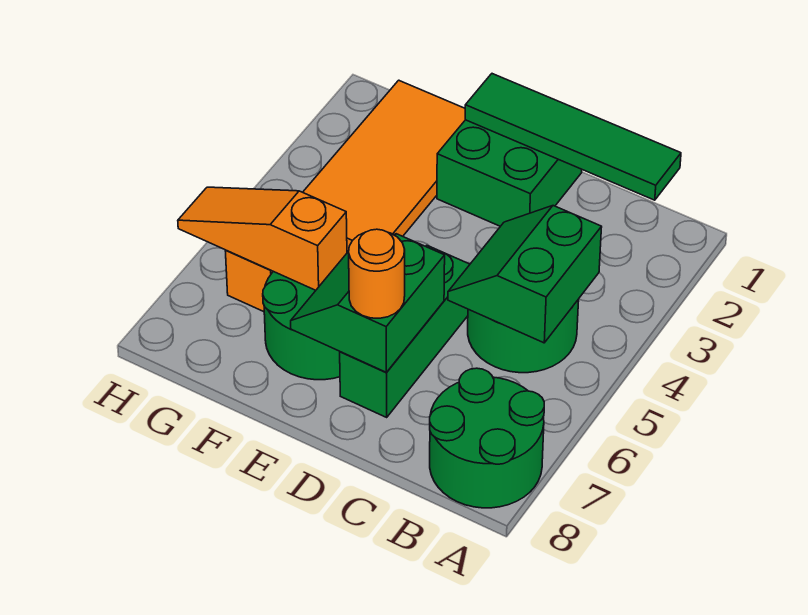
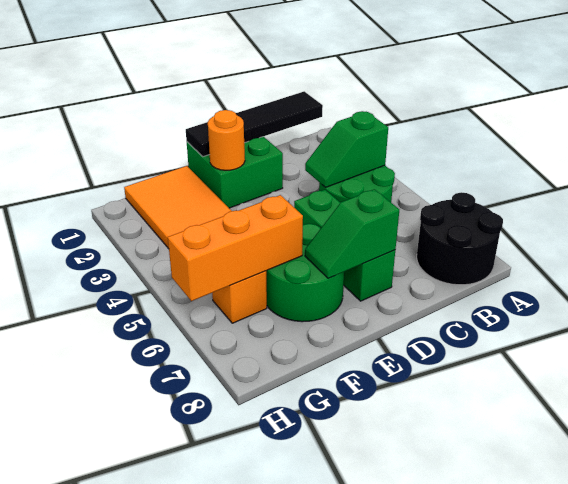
green round brick A7:B8 level 1 -> black round brick A7:B8 level 1
green tile B1:E1 level 2 -> black tile B1:E1 level 2
green slope B4:C5 level 2 top B -> green slope B4:C4 level 2 top B
green slope D6:E7 level 2 top D -> green slope D7:E7 level 2 top D
orange round brick D7 level 3 -> orange round brick E2 level 2
orange slope F6:H6 level 2 top F -> orange brick F6:H6 level 2

